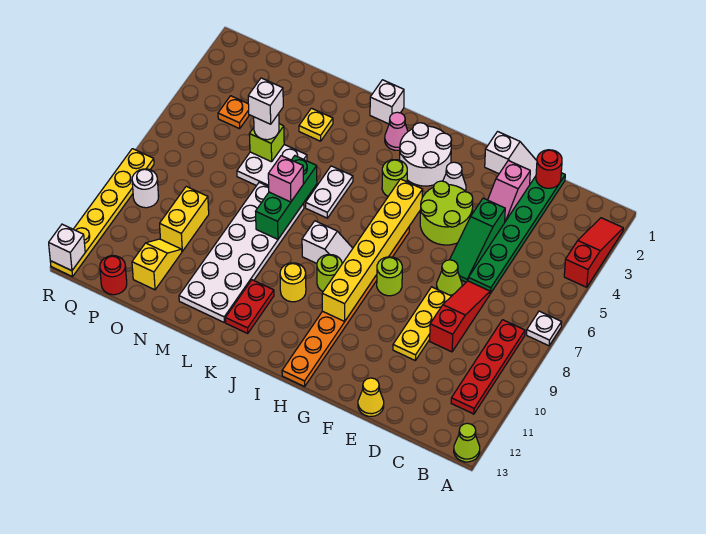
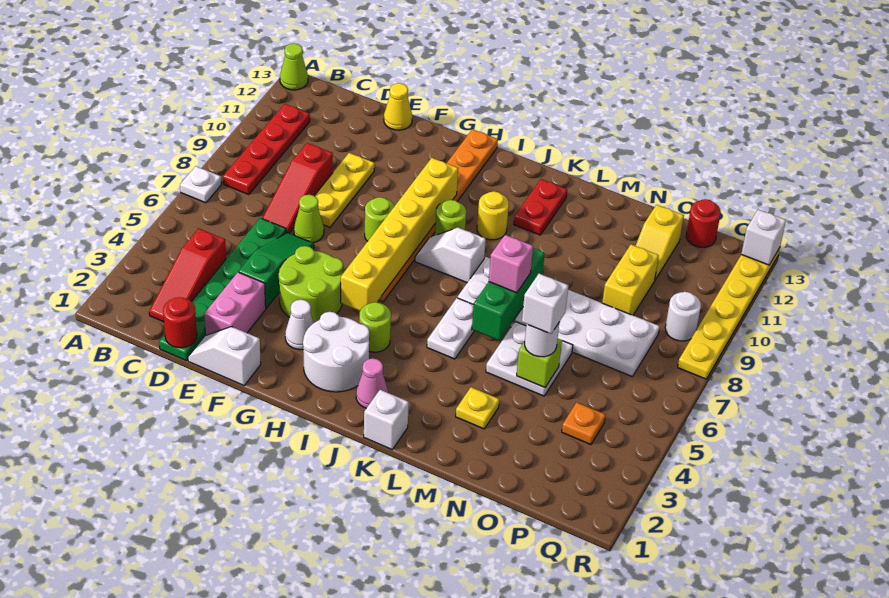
red slope A2:A4 level 1 top 4 -> red slope C2:C4 level 1 top 4
pink slope E2:E3 level 1 top 2 -> pink brick E2:E3 level 1
white plate L7:M12 level 1 -> white plate K7:P8 level 1

